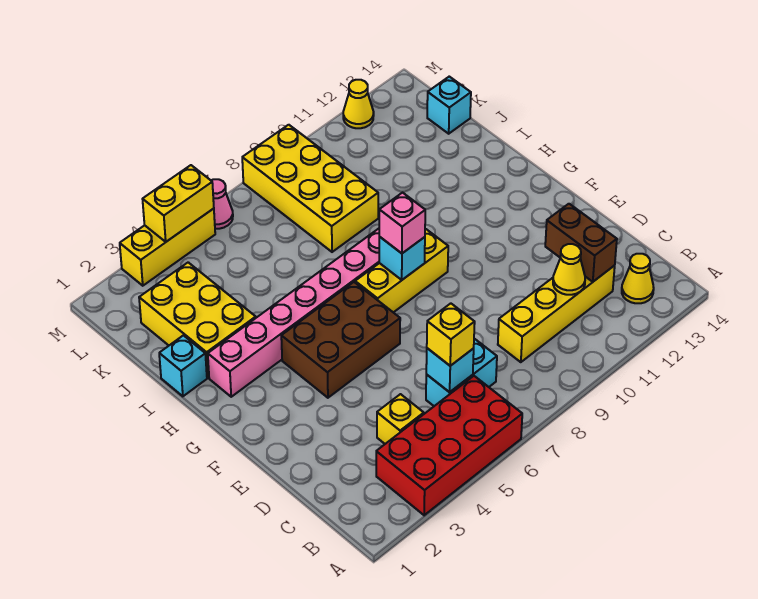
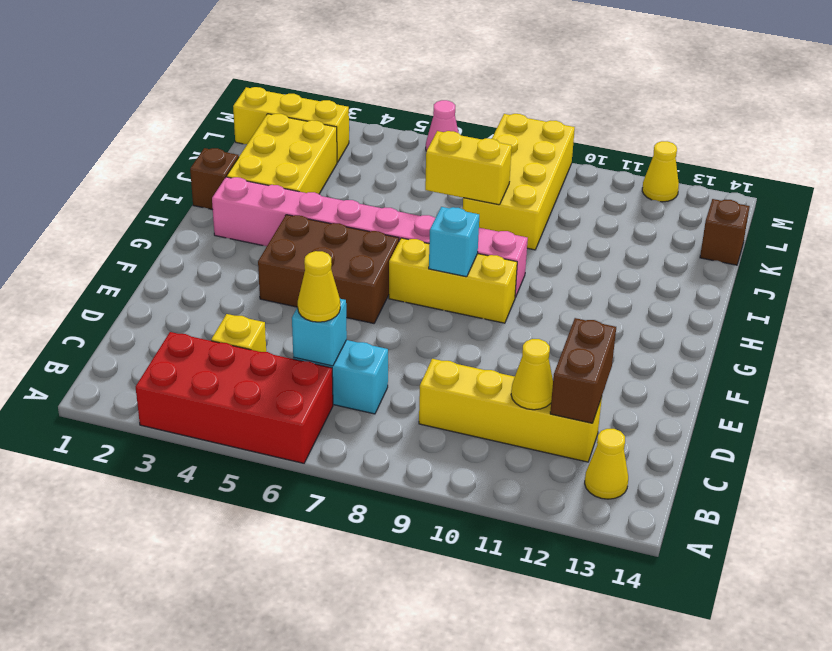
yellow brick C6 level 3 -> yellow cone C6 level 3
pink brick G8 level 3 -> none
cyan brick I1 level 1 -> brown brick I1 level 1
cyan brick K14 level 1 -> brown brick K14 level 1
yellow brick M3:M5 level 1 -> yellow brick L1:L3 level 1
yellow brick M4:M5 level 2 -> yellow brick J7:J8 level 2

